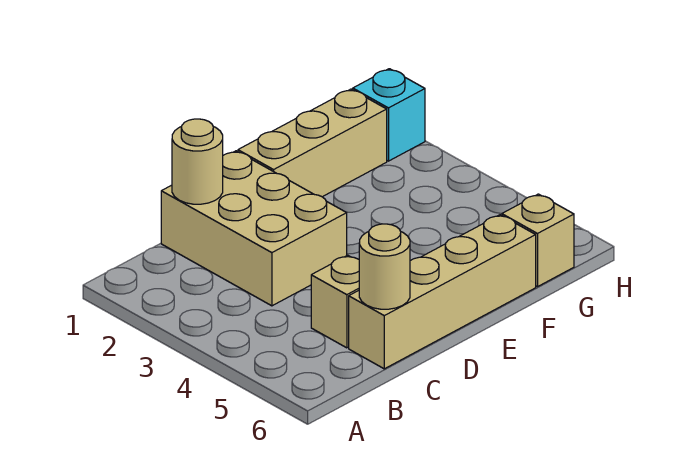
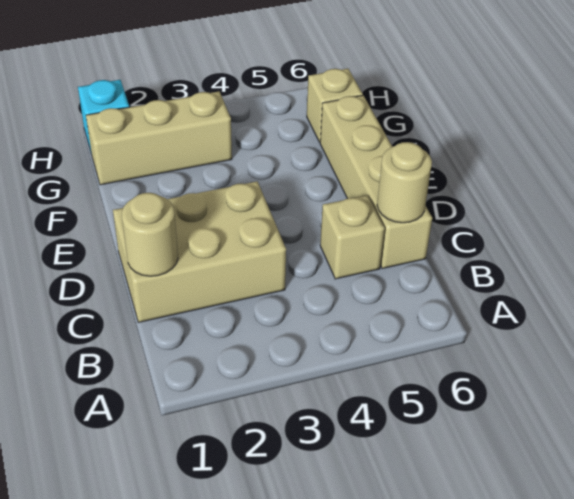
tan brick E1:G1 level 1 -> tan brick G1:G3 level 1

